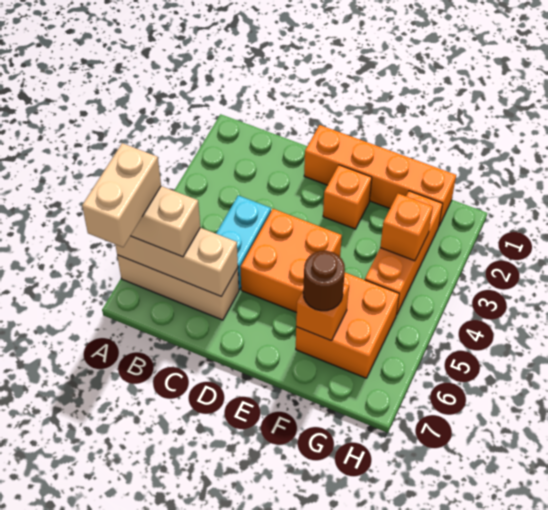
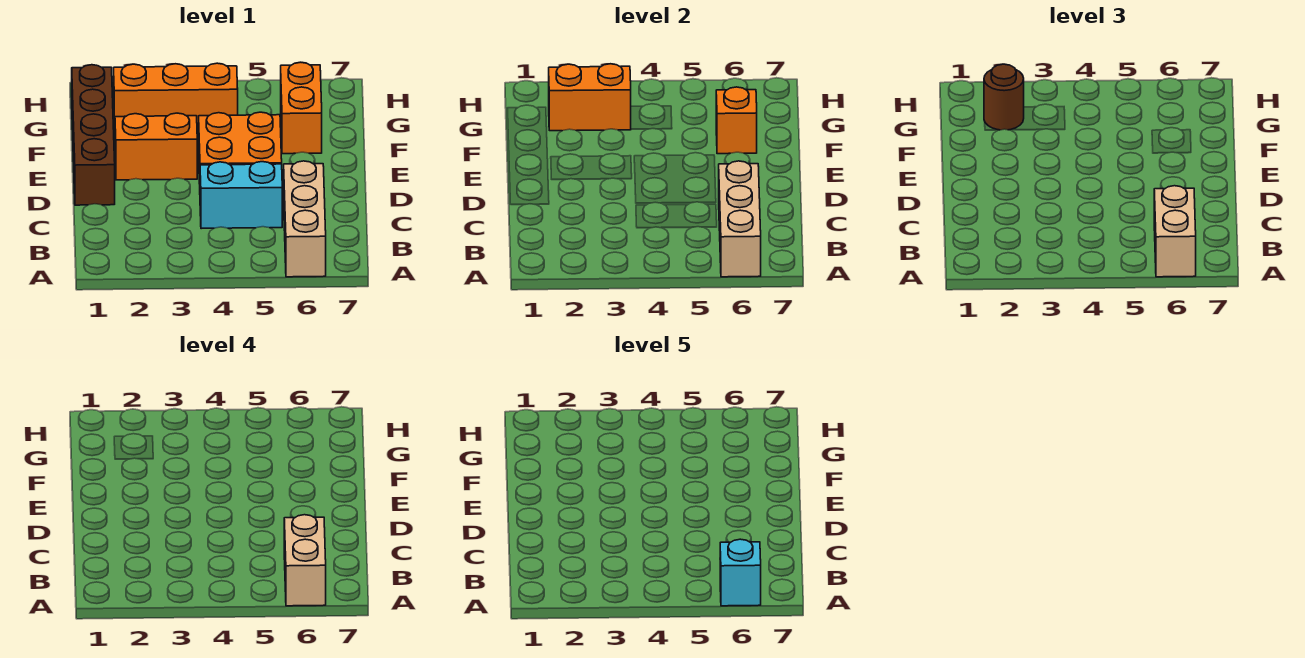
tan brick A6:A7 level 4 -> tan brick A6:B6 level 4
none -> cyan brick A6 level 5
orange brick D1:G1 level 1 -> brown brick D1:G1 level 1
orange brick E2 level 1 -> orange brick E2:E3 level 1
orange brick F5:G6 level 1 -> orange brick F6:G6 level 1
brown round brick F6 level 3 -> brown round brick G2 level 3
orange brick G3 level 2 -> orange brick G2:G3 level 2

